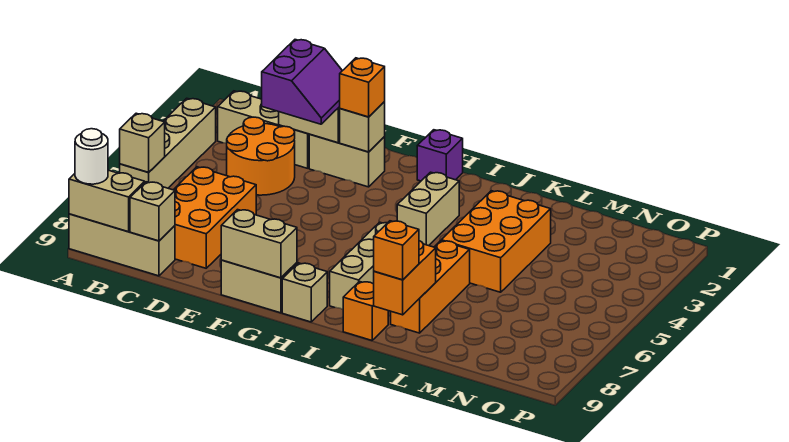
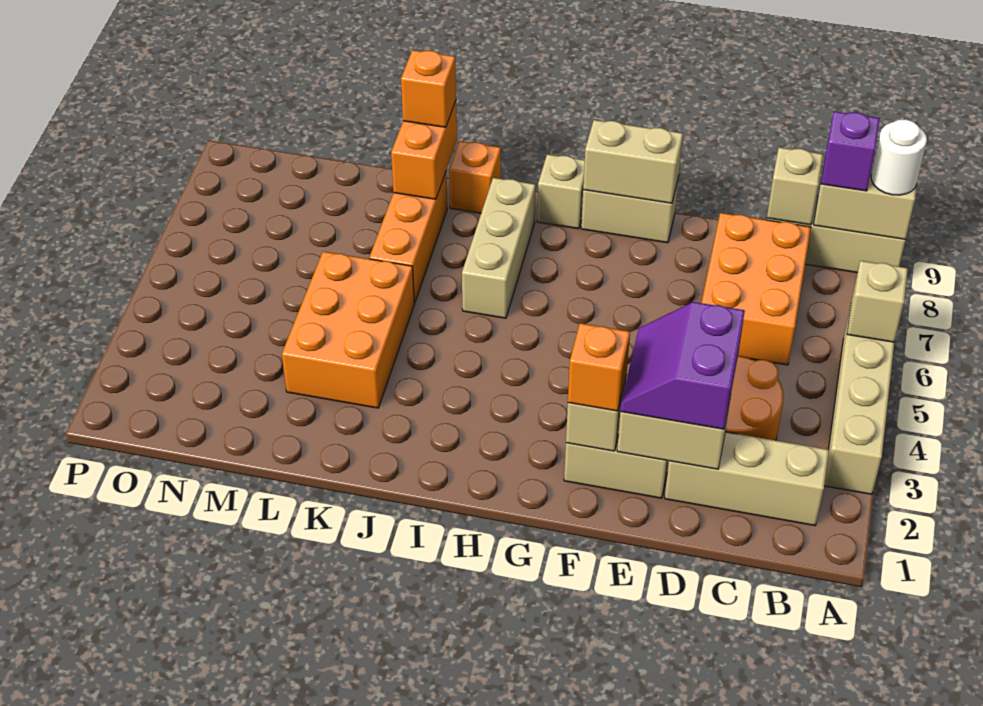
purple brick H1 level 1 -> purple brick B9 level 3
tan brick I3:I4 level 1 -> none

